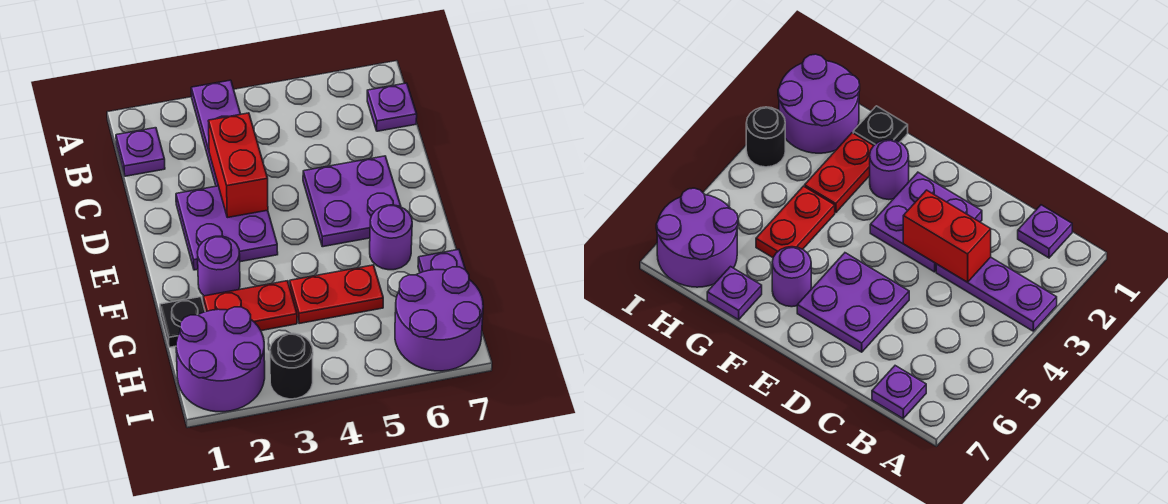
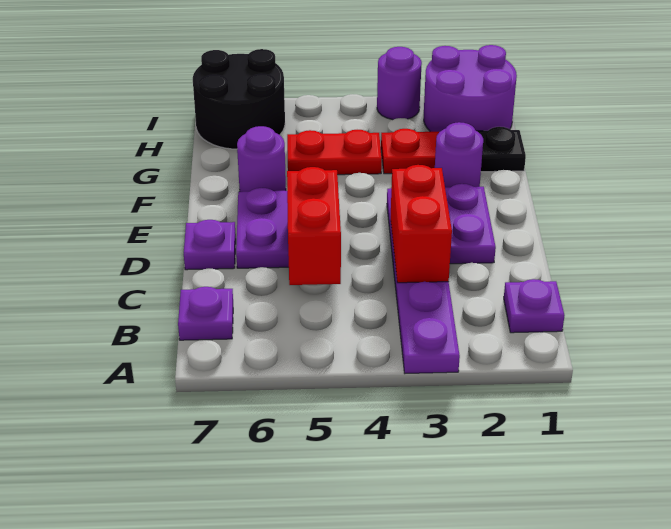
none -> red brick C5:D5 level 2
purple plate G7 level 1 -> purple plate D7 level 1
purple round brick H6:I7 level 1 -> black round brick H6:I7 level 1
black round brick I3 level 1 -> purple round brick I3 level 1

